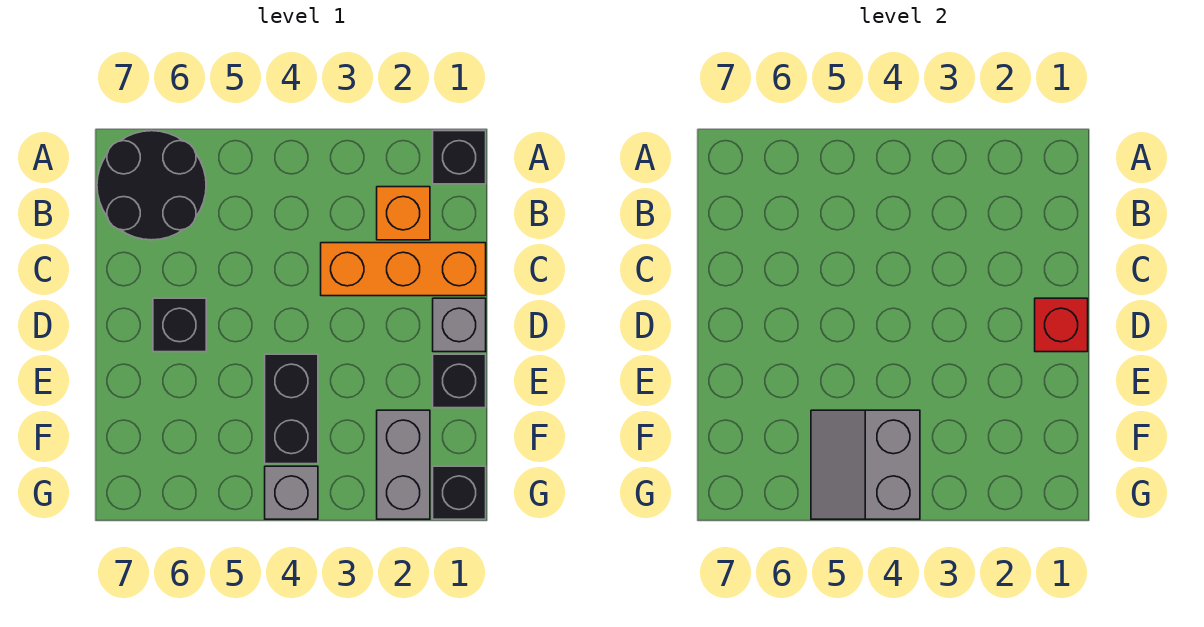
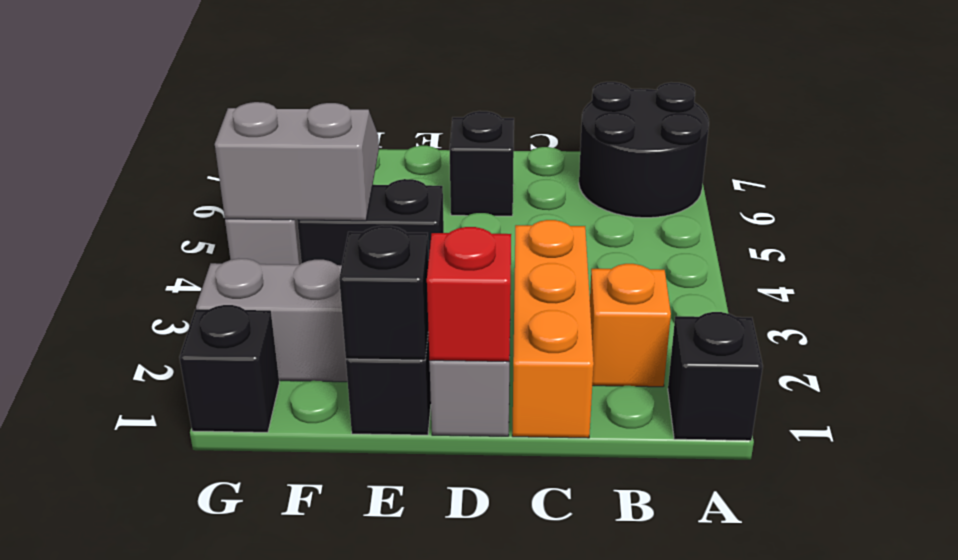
none -> black brick E1 level 2

